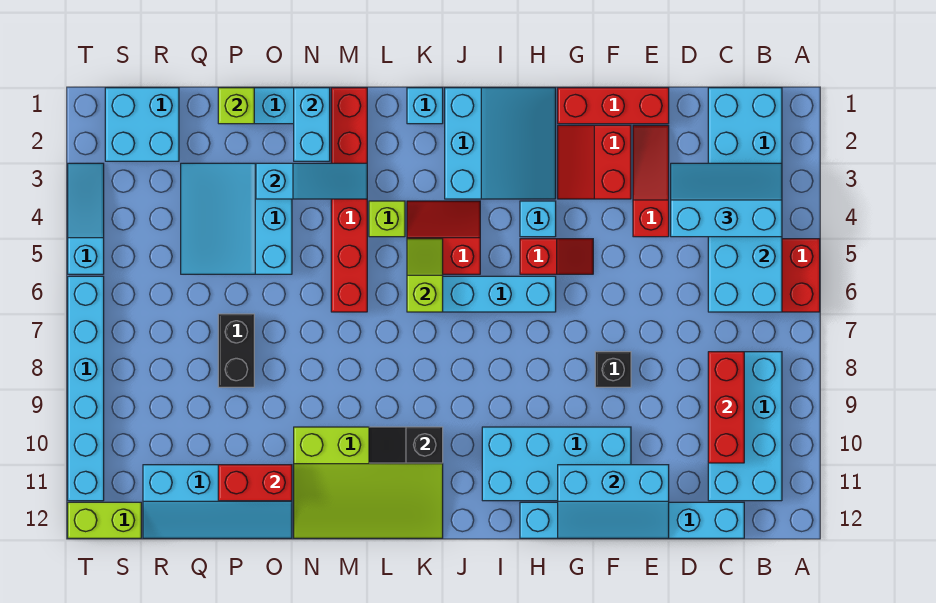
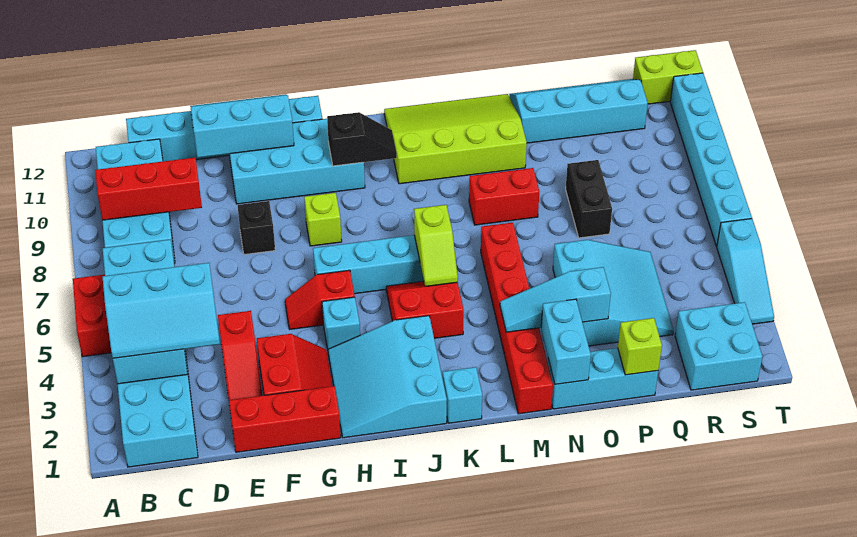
red brick C8:C10 level 2 -> red brick B9:D9 level 2
red slope J4:K5 level 1 top 5 -> red slope J4:K5 level 1 top 4
black slope K10:L10 level 2 top K -> black slope I10:J10 level 2 top I
lime brick L4 level 1 -> lime brick H8 level 1
red brick O11:P11 level 2 -> red brick M8:N8 level 1

